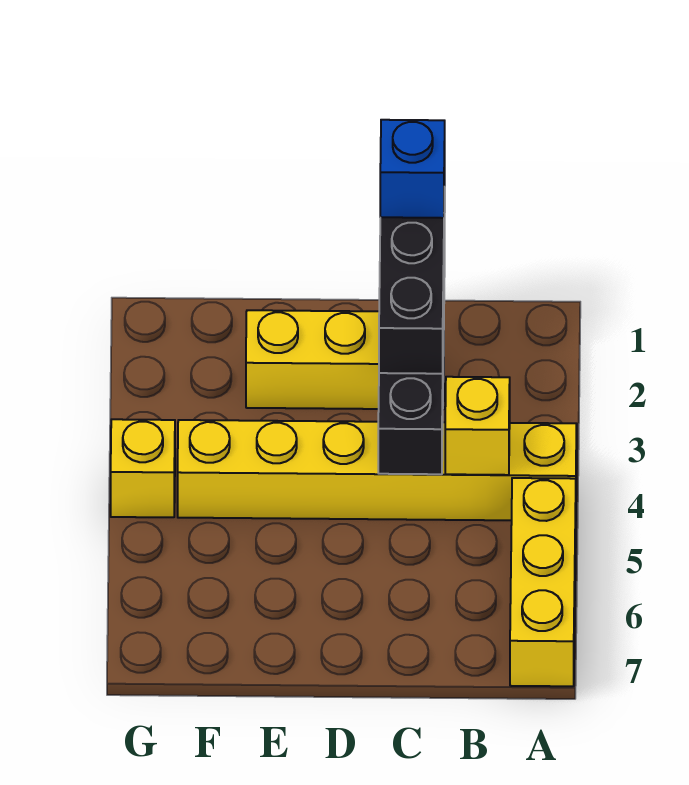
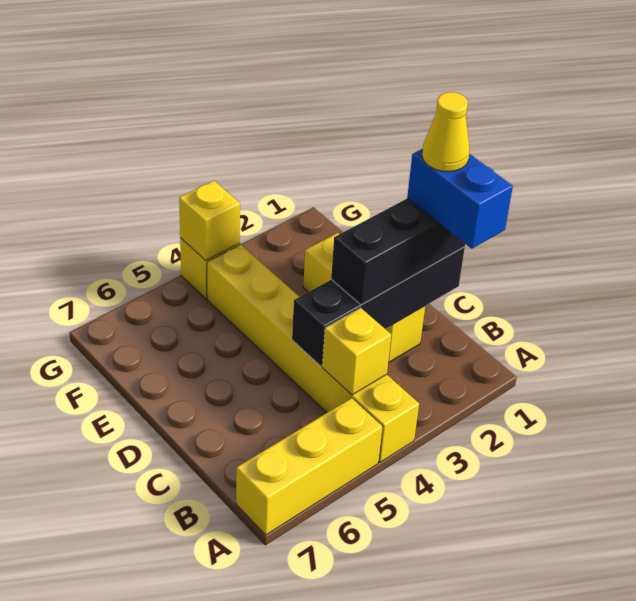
blue brick C1 level 4 -> blue brick B1:C1 level 4
none -> yellow cone C1 level 5
none -> yellow brick G4 level 2

